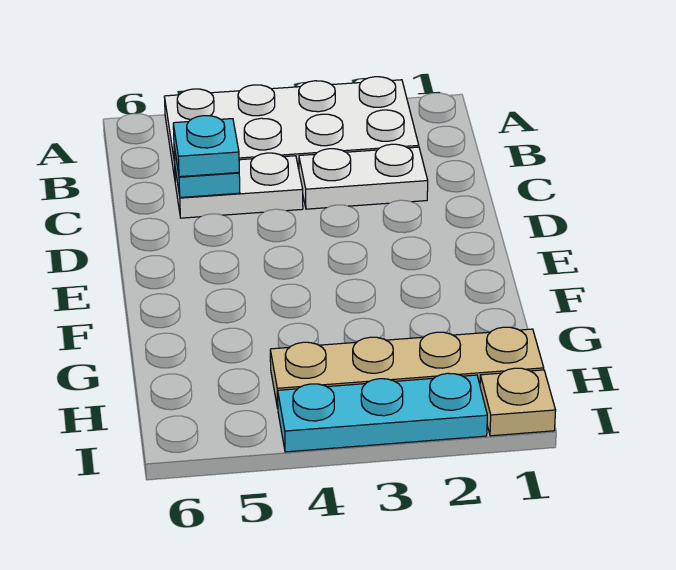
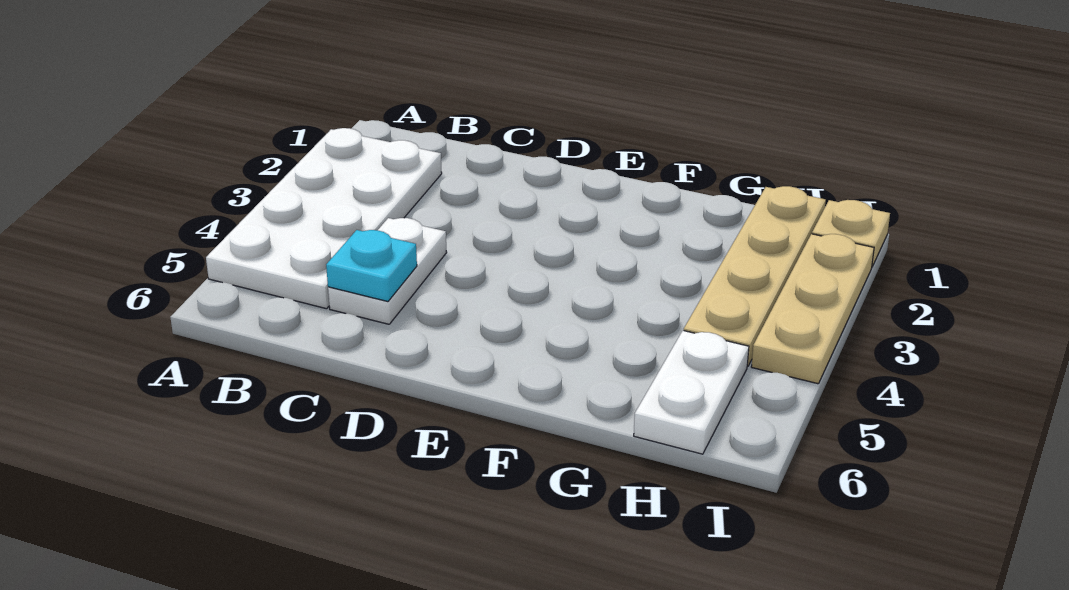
white plate C2:C3 level 1 -> white plate H5:H6 level 1
cyan plate C5 level 3 -> none
cyan plate I2:I4 level 1 -> tan plate I2:I4 level 1

